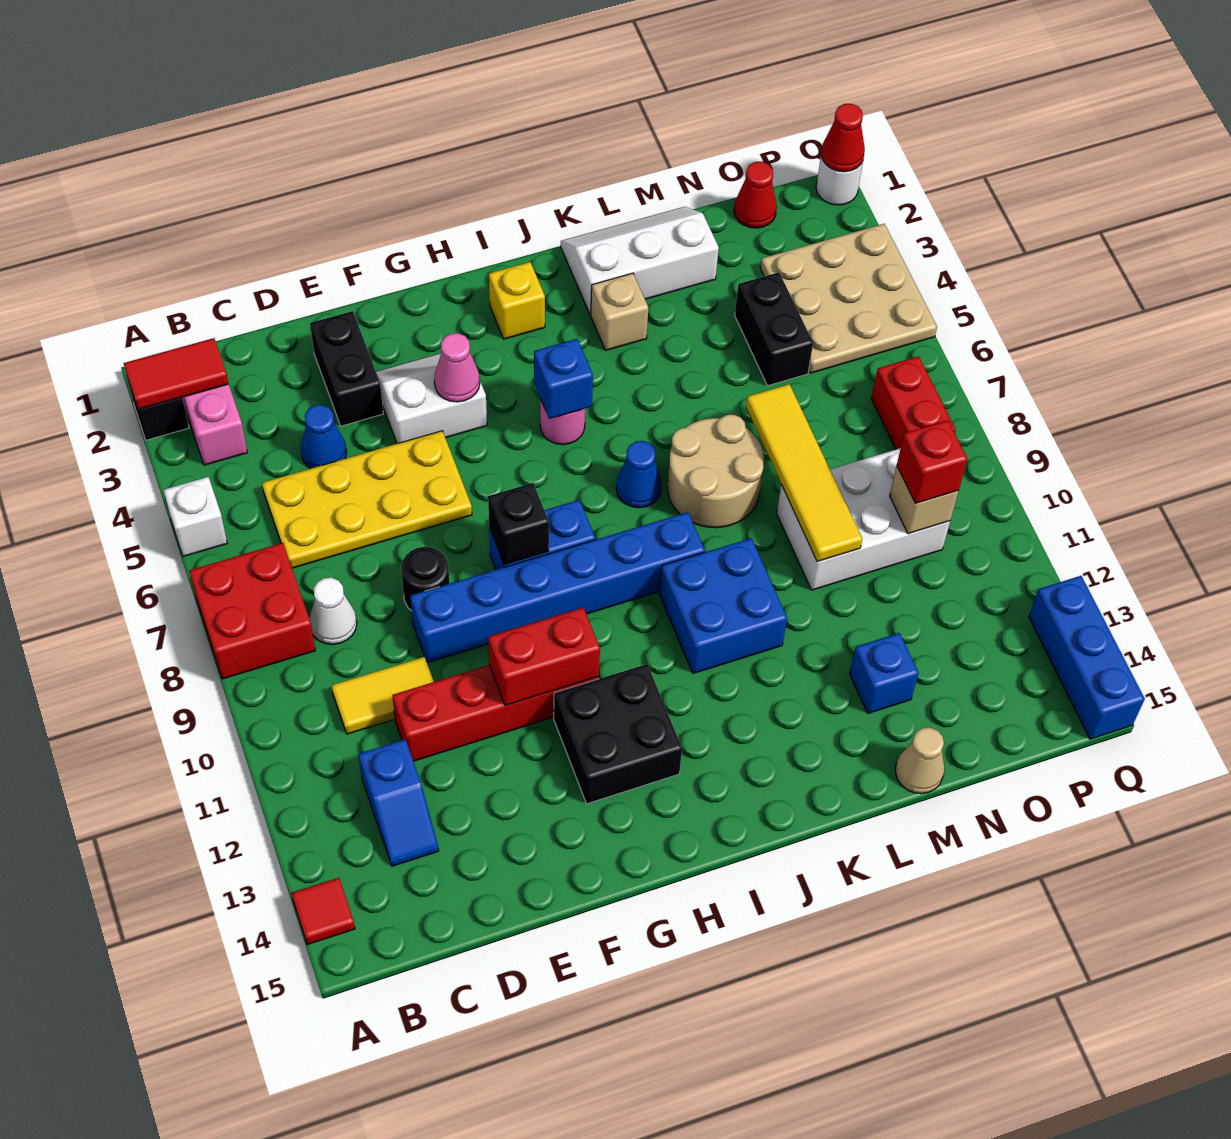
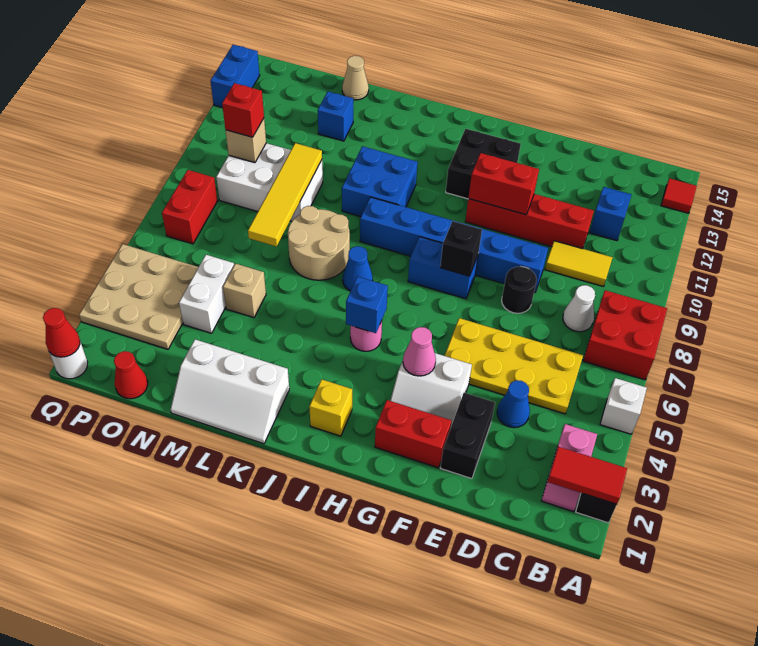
none -> red brick F2:G2 level 1
tan brick K3 level 1 -> tan brick M5 level 1
black brick N4:N5 level 1 -> white brick N4:N5 level 1
blue brick Q13:Q15 level 1 -> blue brick Q13:Q14 level 1

